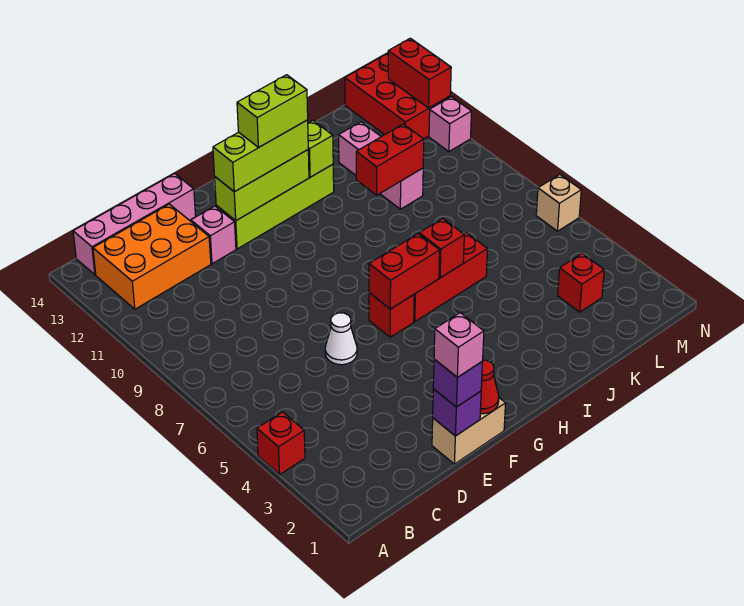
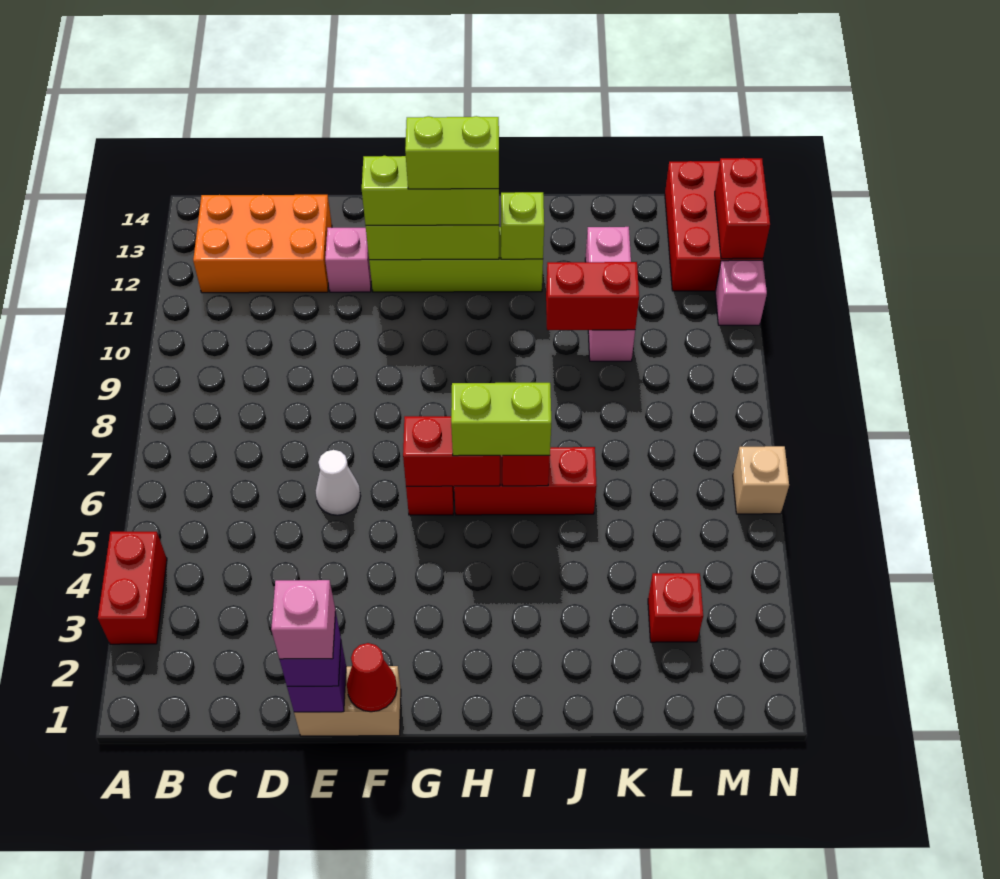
red brick A4 level 1 -> red brick A3:A4 level 1
pink brick B14:E14 level 1 -> none
none -> lime brick H6:I6 level 3

